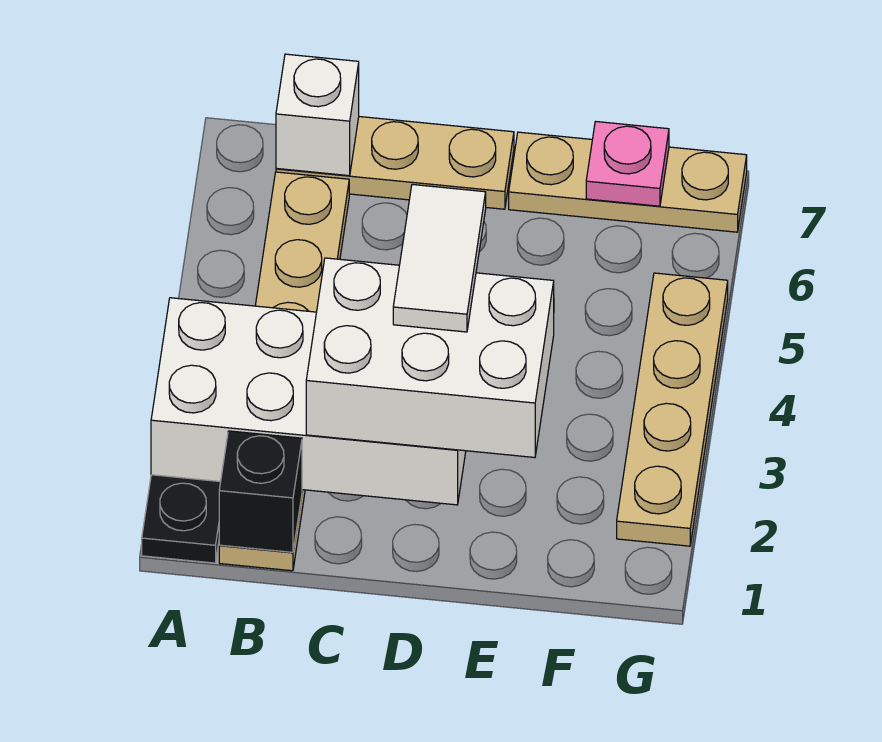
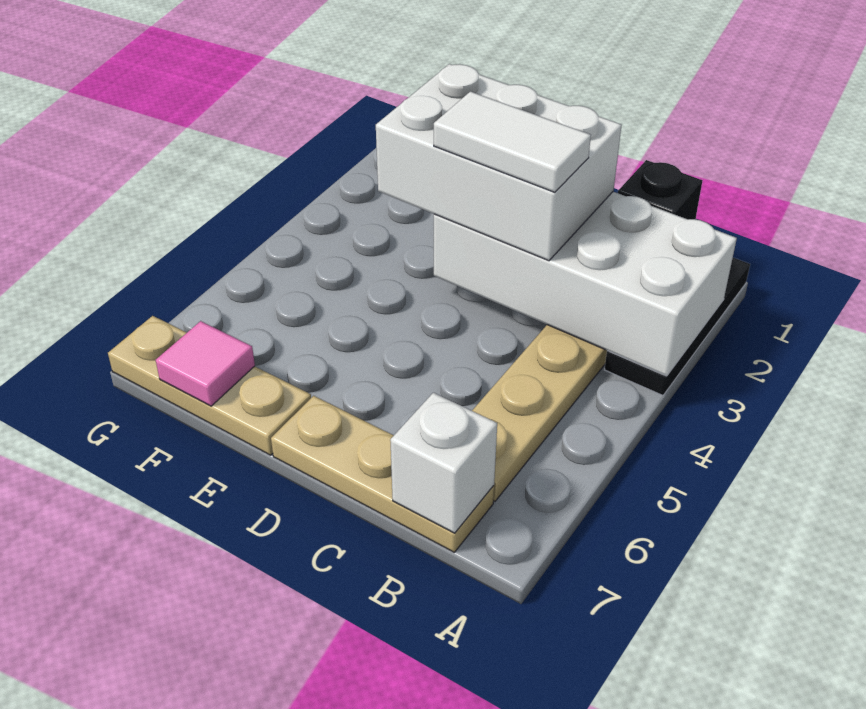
white tile D3:D4 level 4 -> white tile C3:D3 level 4
pink plate F7 level 2 -> pink tile F7 level 2
tan plate G2:G5 level 1 -> none

